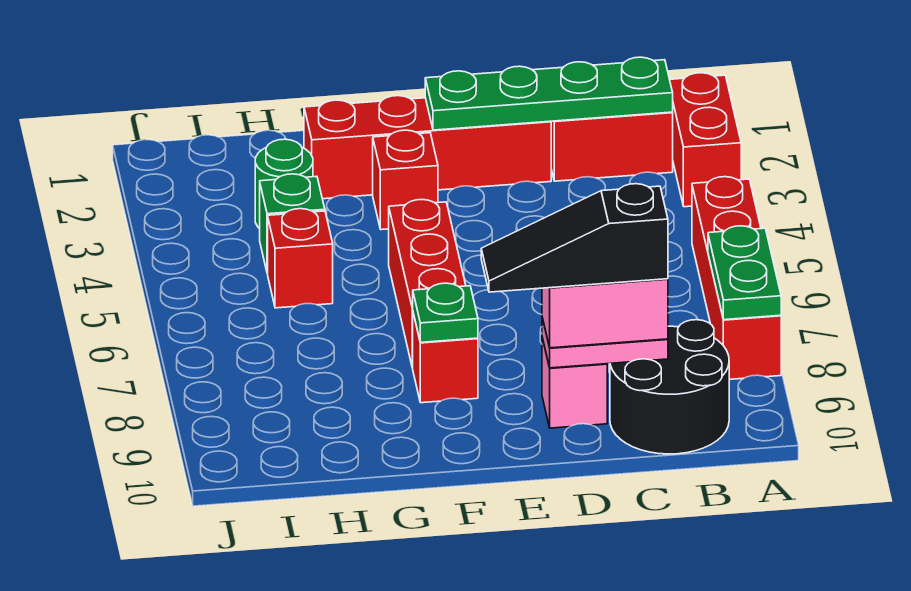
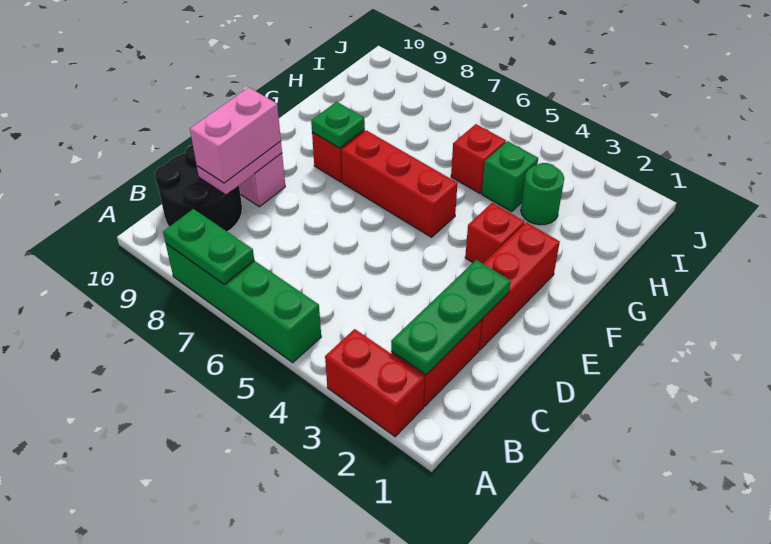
red brick A5:A8 level 1 -> green brick A5:A8 level 1
green plate B2:E2 level 2 -> green plate B2:D2 level 2
black slope C9:E9 level 4 top C -> none
red brick D2:G2 level 1 -> red brick D2:F2 level 1

